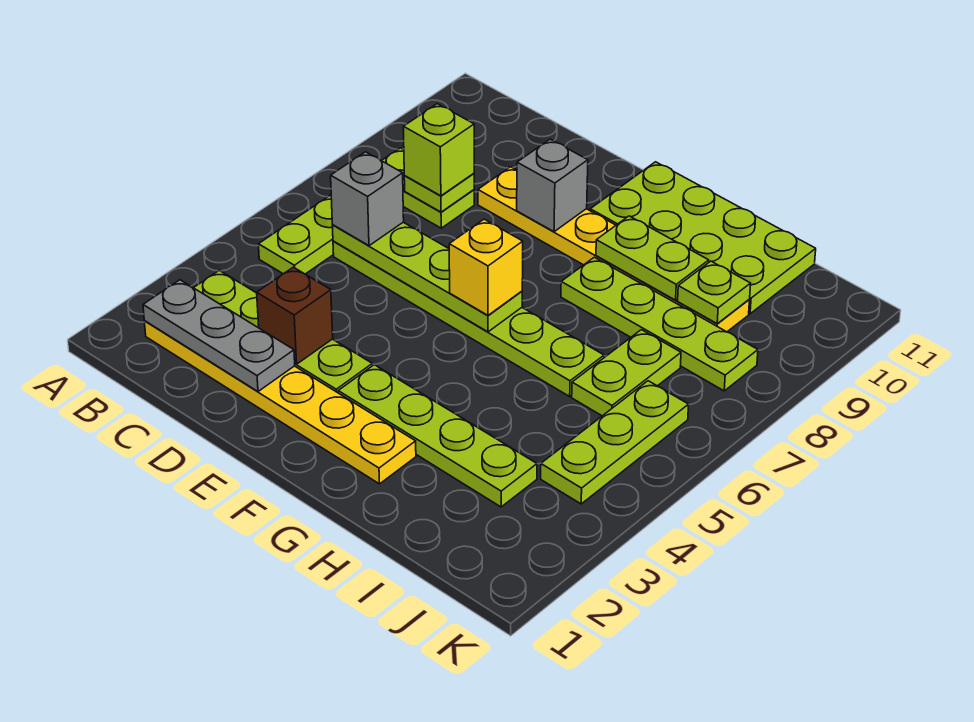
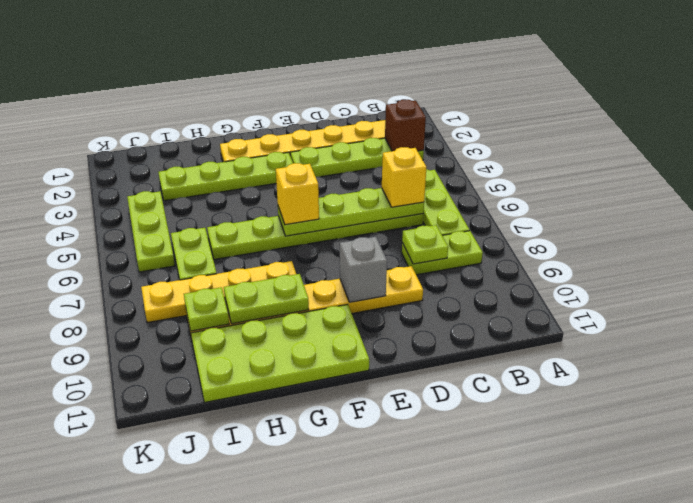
grey plate B2:D2 level 2 -> none
grey brick C6 level 3 -> yellow brick C6 level 3
lime brick C8 level 3 -> none
brown brick D3 level 2 -> brown brick B3 level 2
lime plate G8:J8 level 1 -> yellow plate G8:J8 level 1

